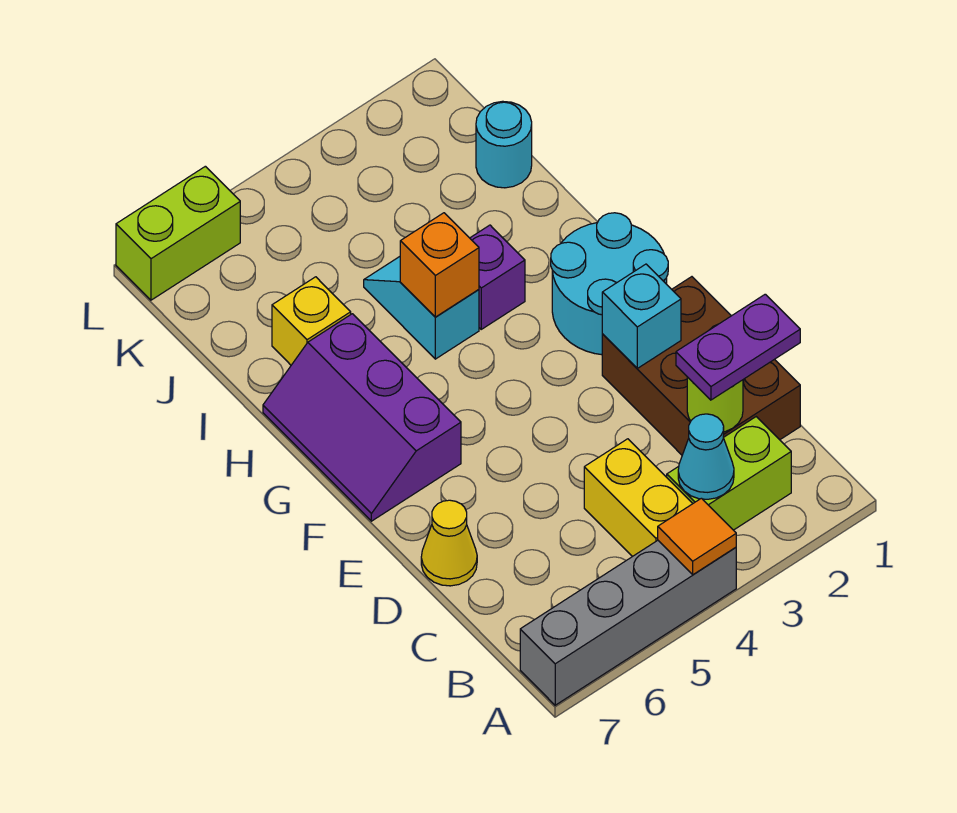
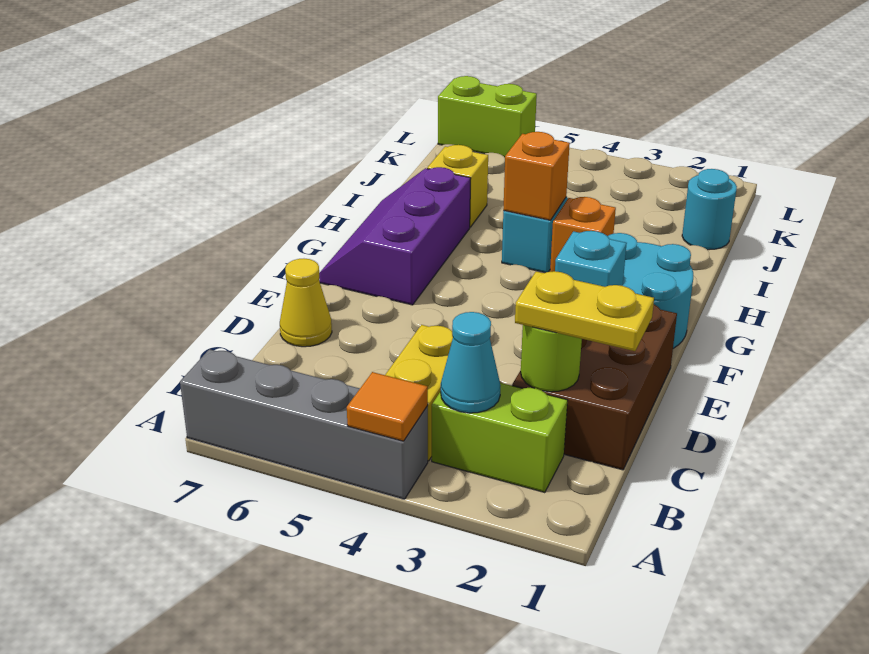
purple plate C1:C2 level 3 -> yellow plate C1:C2 level 3
purple brick H3 level 1 -> orange brick H3 level 1

